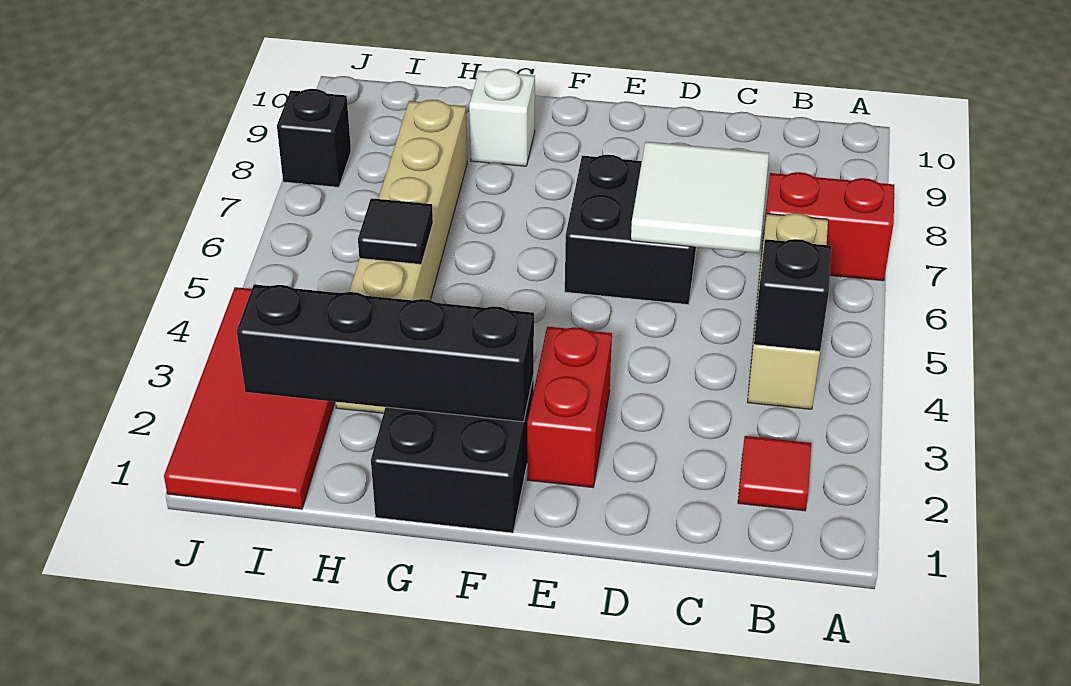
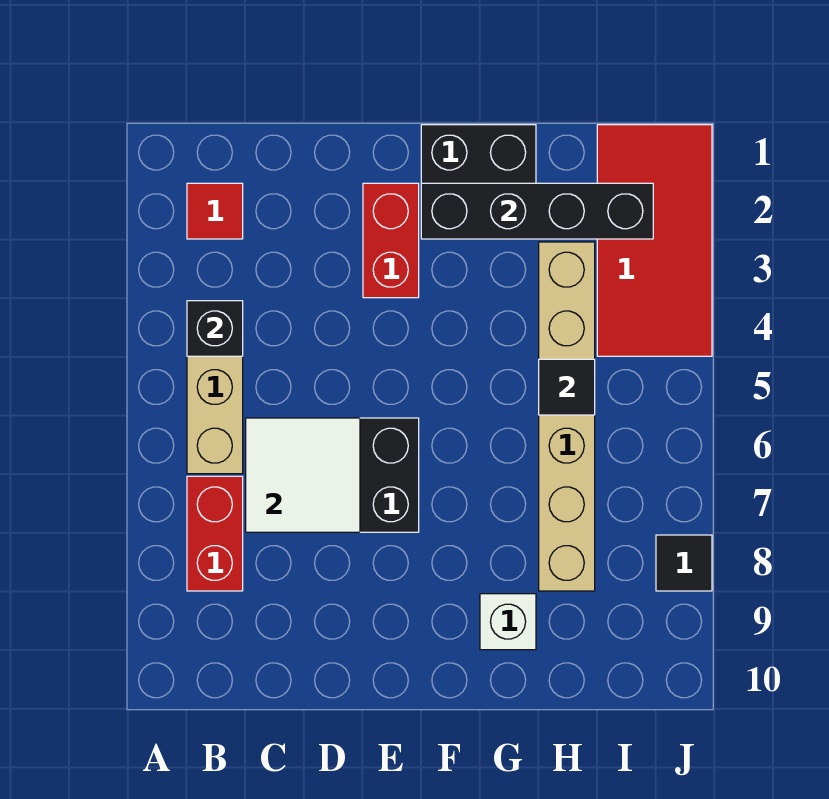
red brick A7:B7 level 1 -> red brick B7:B8 level 1
black brick J8 level 1 -> black tile J8 level 1

